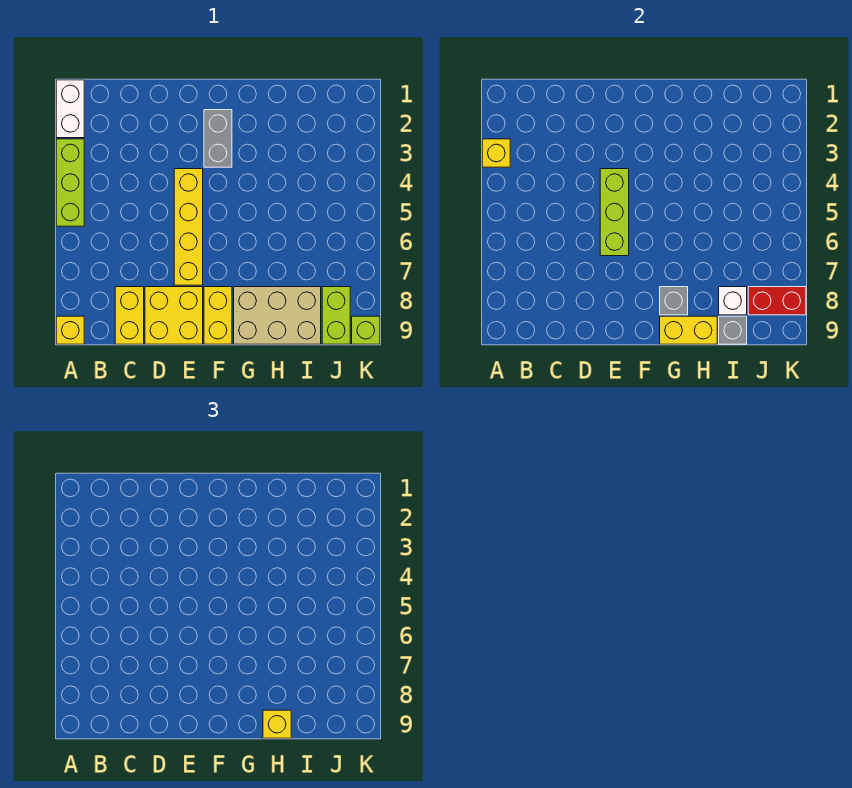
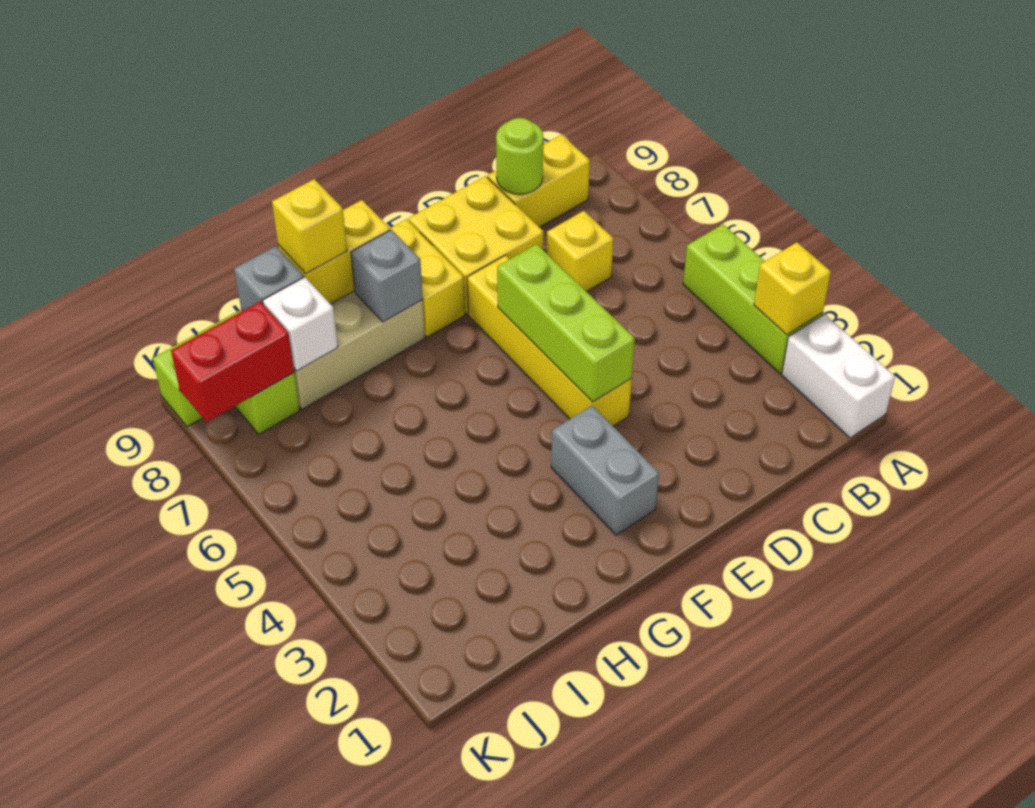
yellow brick A9 level 1 -> yellow brick C7 level 1
yellow brick C8:C9 level 1 -> yellow brick B9:C9 level 1
none -> lime round brick C9 level 2

